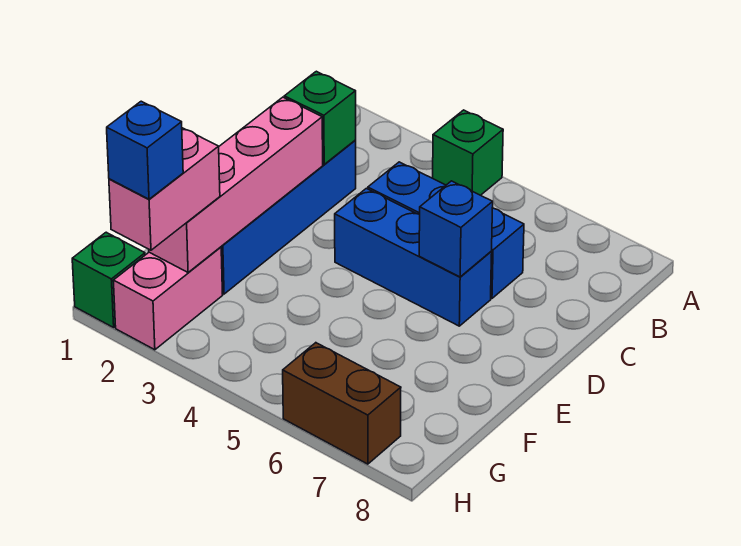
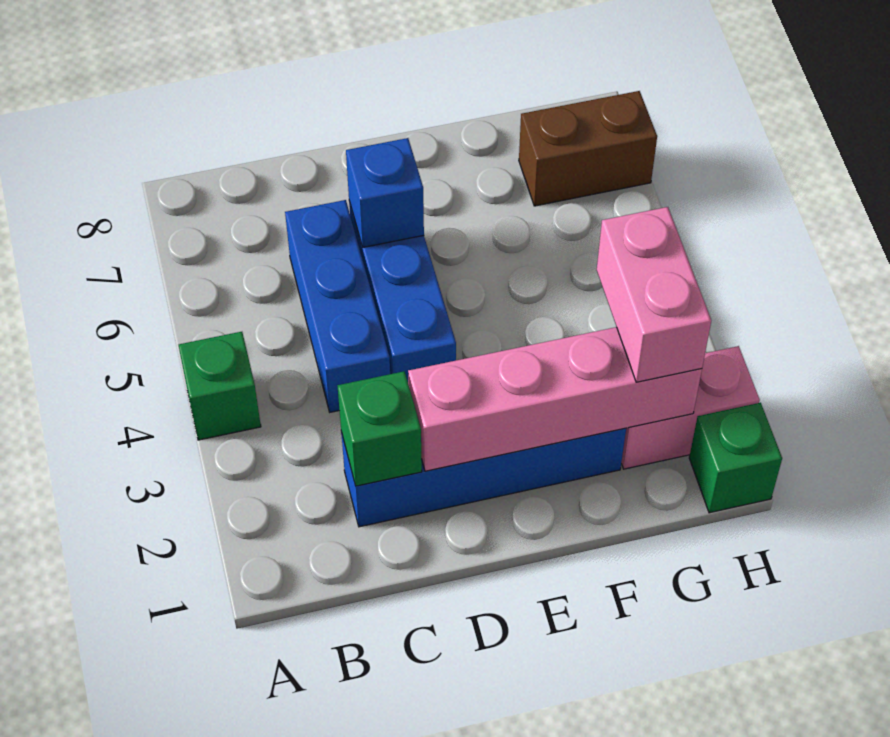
pink brick G2:H2 level 3 -> pink brick G2:G3 level 3
blue brick H2 level 4 -> none
brown brick H6:H7 level 1 -> brown brick G7:H7 level 1

